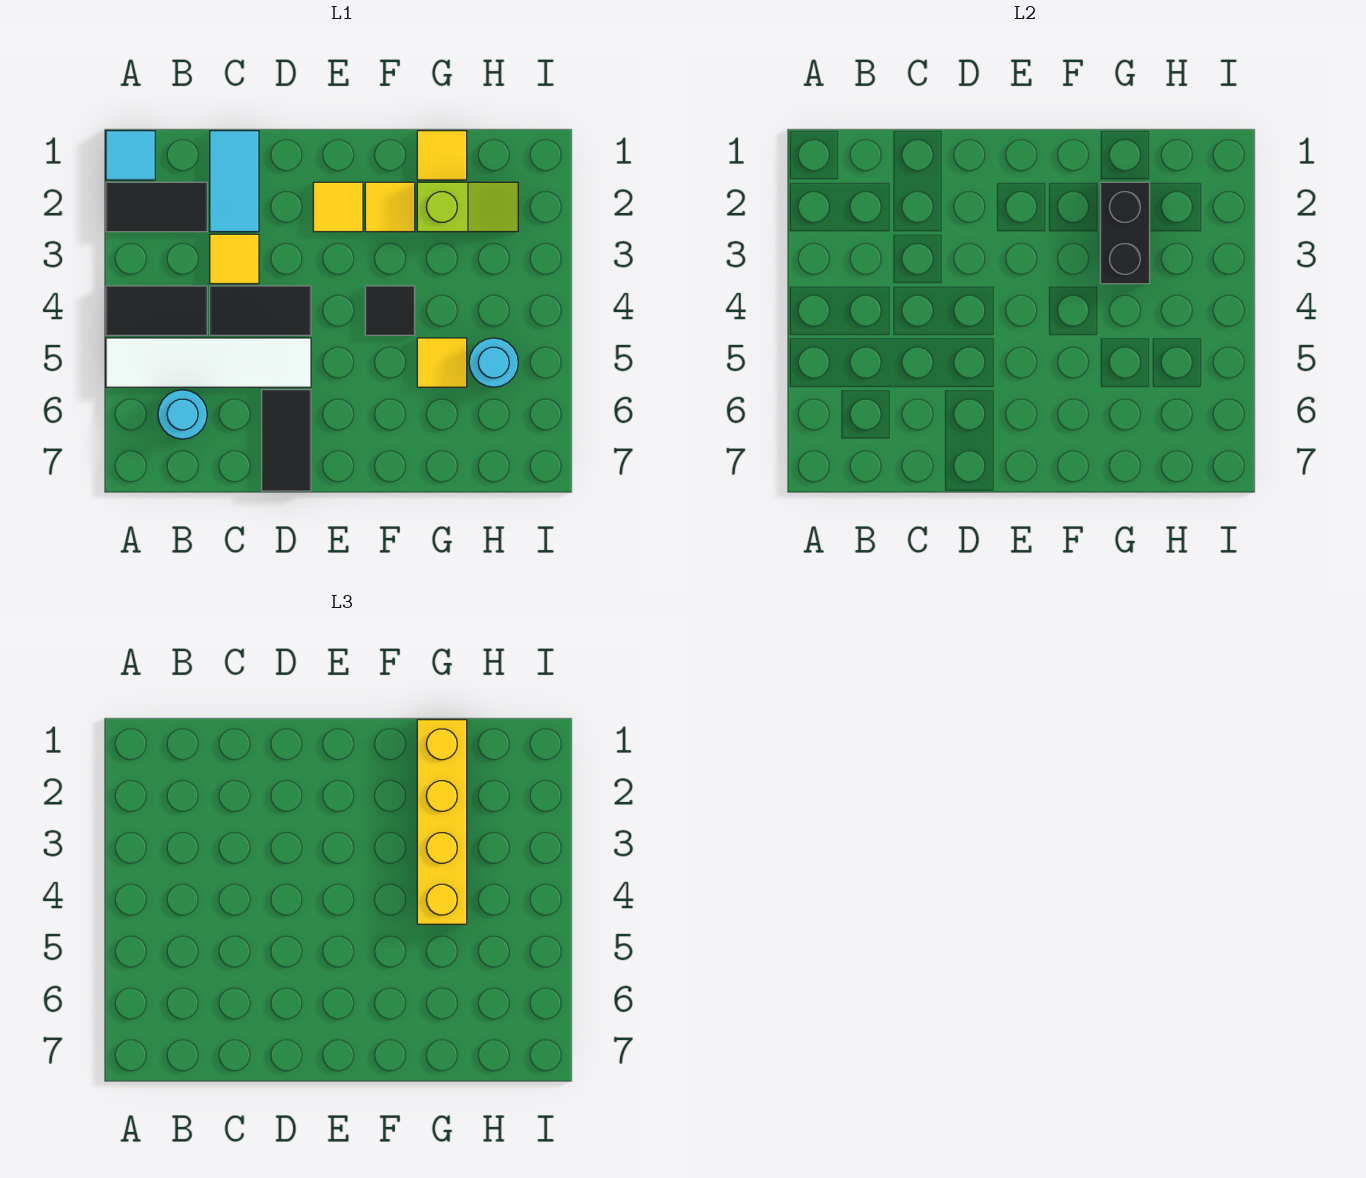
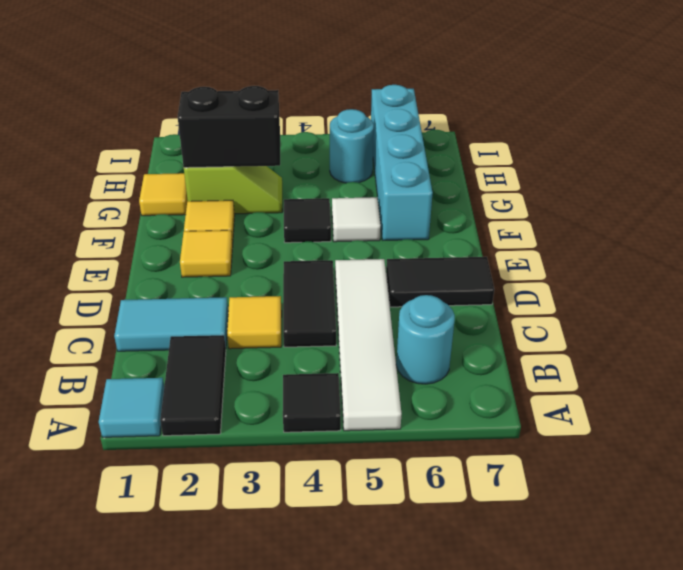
black tile A4:B4 level 1 -> black tile A4 level 1
none -> white tile F5 level 1
none -> cyan brick F6:I6 level 1
yellow brick G1:G4 level 3 -> none
lime slope G2:H2 level 1 top G -> lime slope G2:G3 level 1 top 2
yellow tile G5 level 1 -> none

